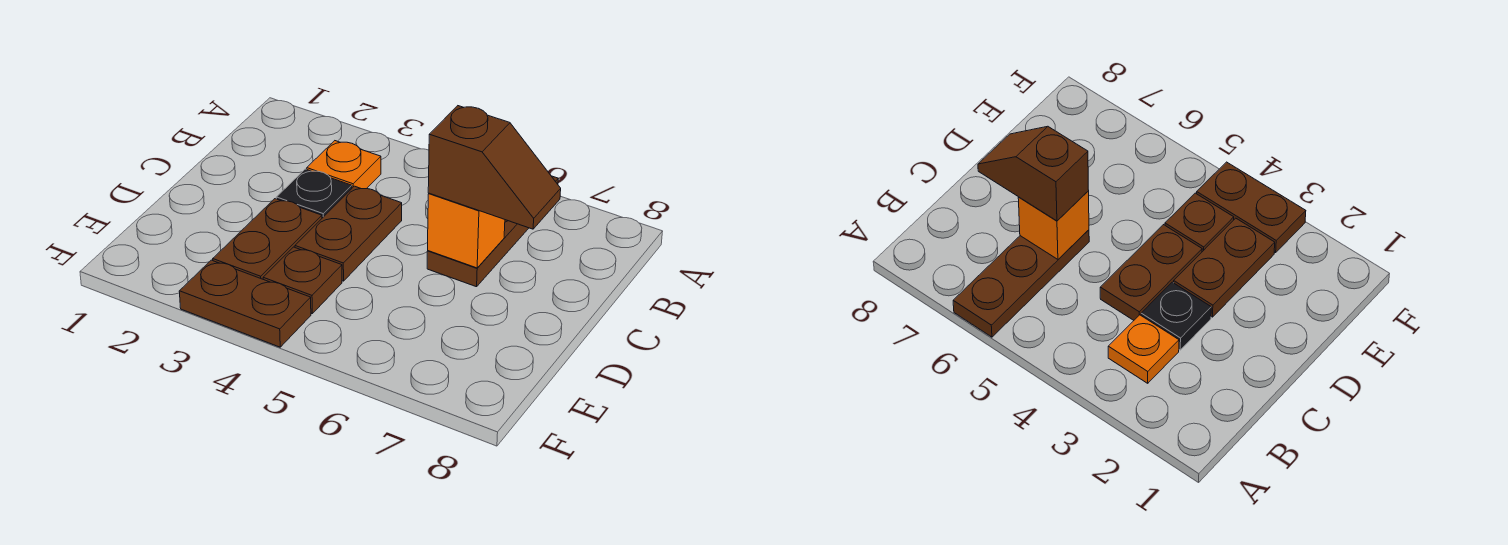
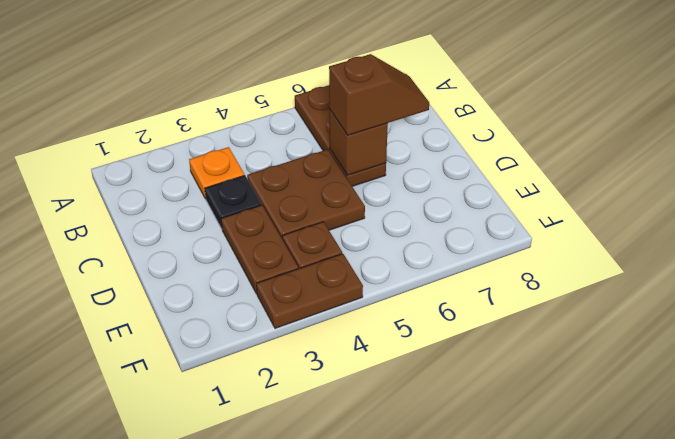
brown plate C4:D4 level 1 -> brown plate C4:D5 level 1
orange brick C6 level 2 -> brown brick C6 level 2

